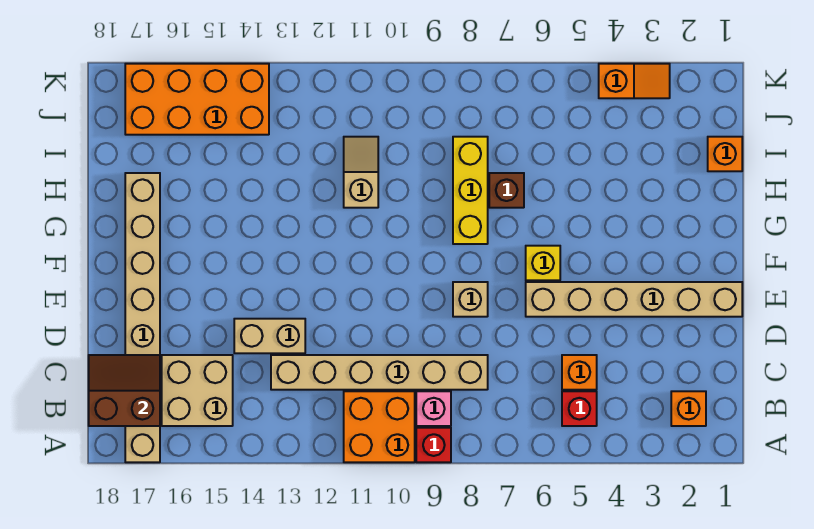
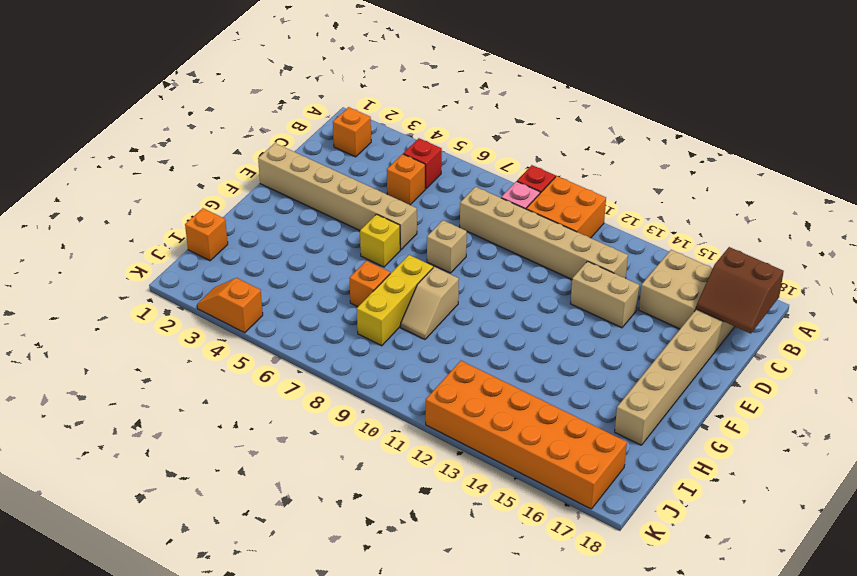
brown brick H7 level 1 -> orange brick H7 level 1
tan slope H11:I11 level 1 top H -> tan slope G9:H9 level 1 top G
orange brick J14:K17 level 1 -> orange brick J12:K17 level 1

